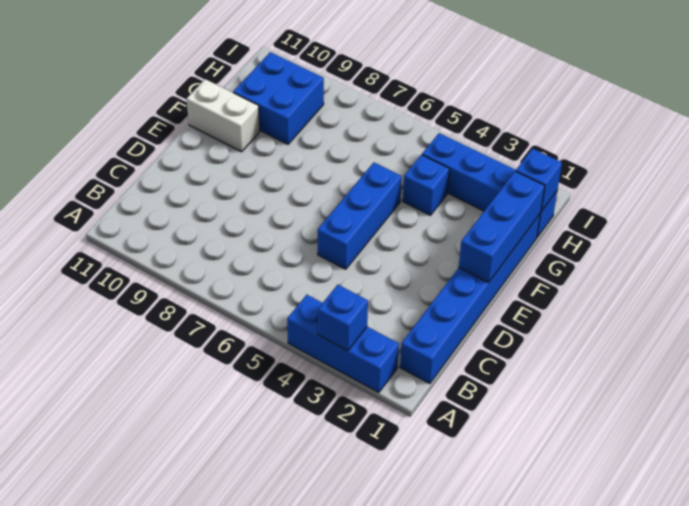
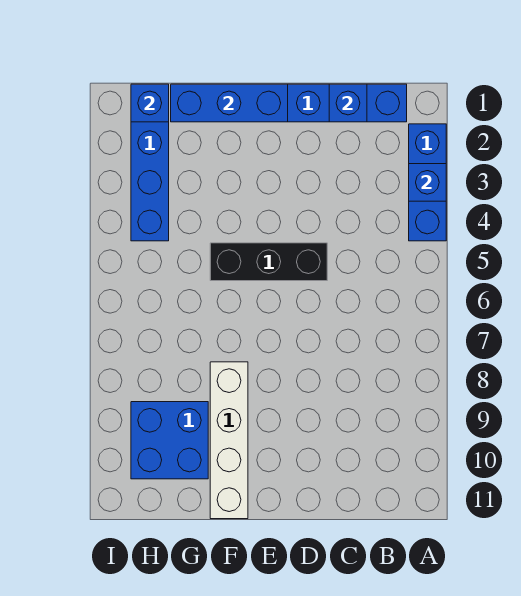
blue brick D5:F5 level 1 -> black brick D5:F5 level 1
white brick F10:F11 level 1 -> white brick F8:F11 level 1
blue brick G4 level 1 -> blue brick C1 level 2

